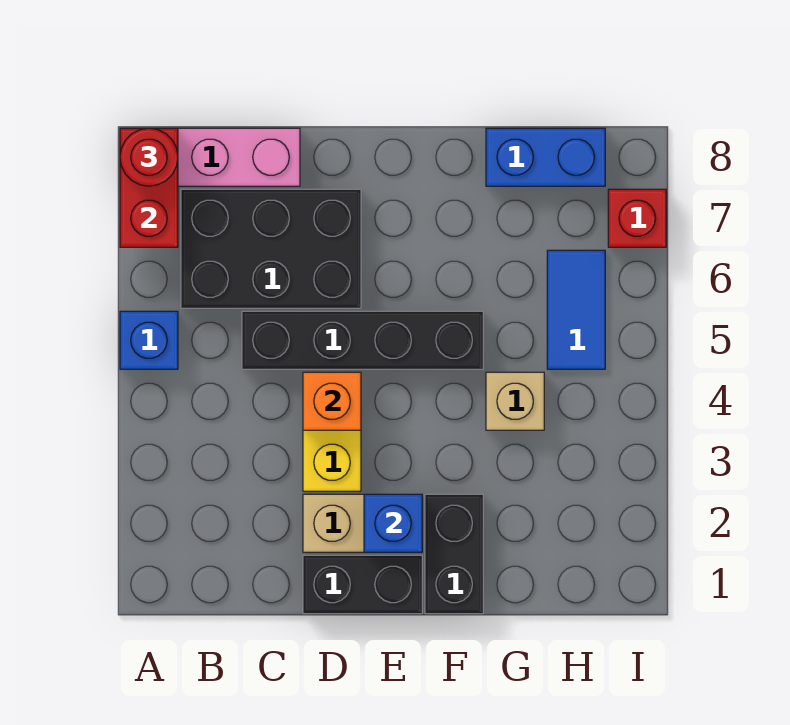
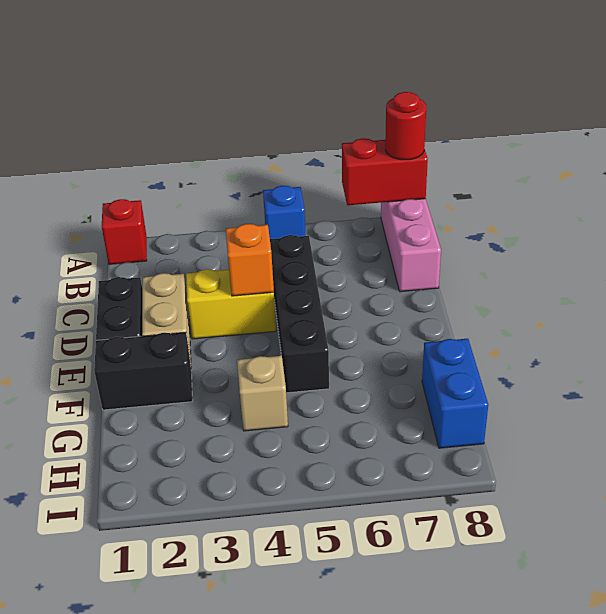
black brick B6:D7 level 1 -> none
blue brick E2 level 2 -> none
blue tile H5:H6 level 1 -> none
red brick I7 level 1 -> red brick A1 level 1

